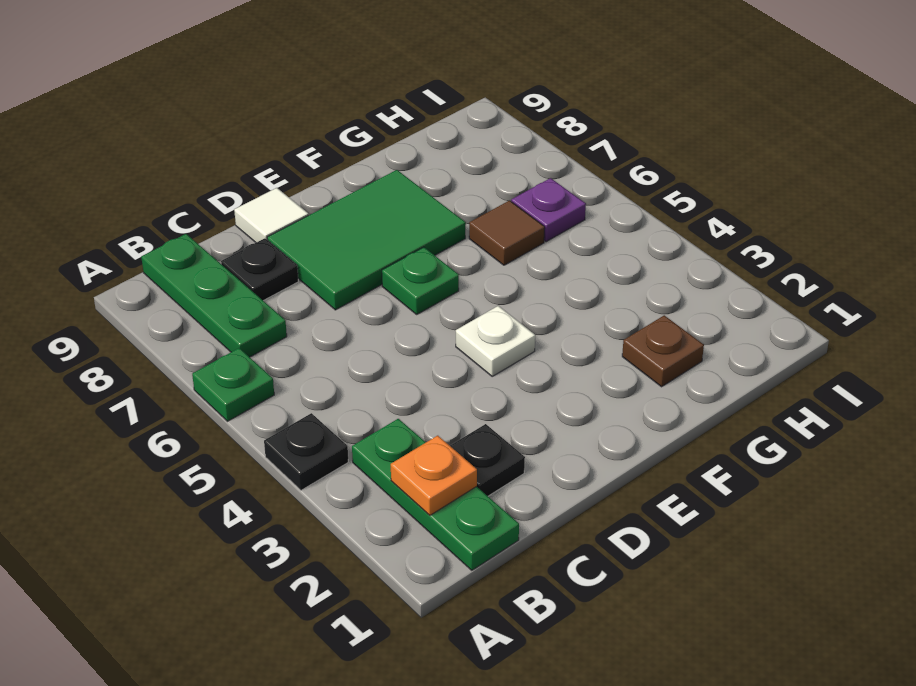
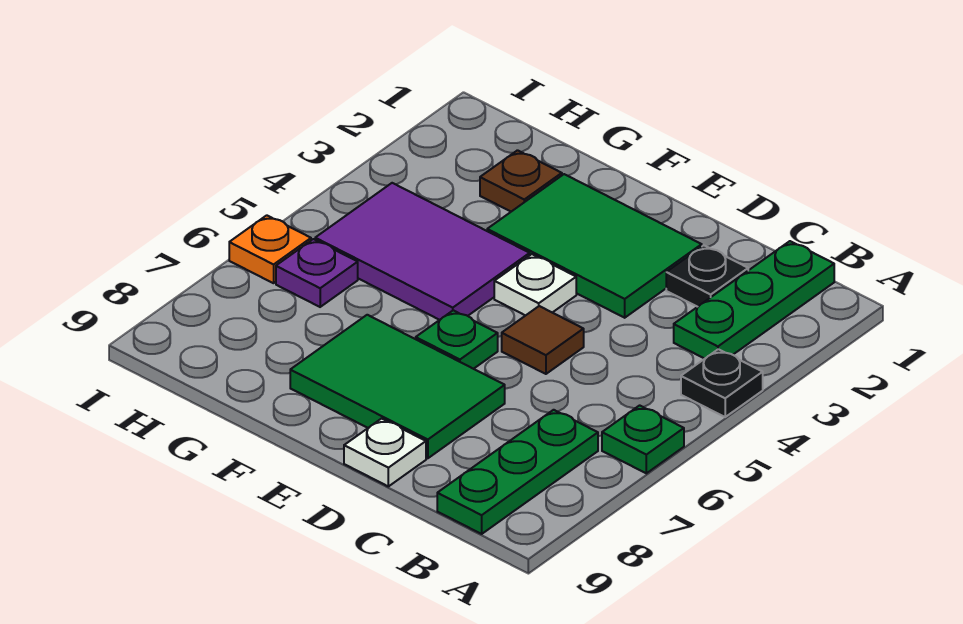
orange plate B2 level 2 -> orange plate I6 level 1
black plate C8 level 1 -> none
none -> green tile D2:F3 level 1
white tile D9 level 1 -> white plate D9 level 1
none -> purple tile F4:H5 level 1
brown tile G6 level 1 -> brown tile D5 level 1

